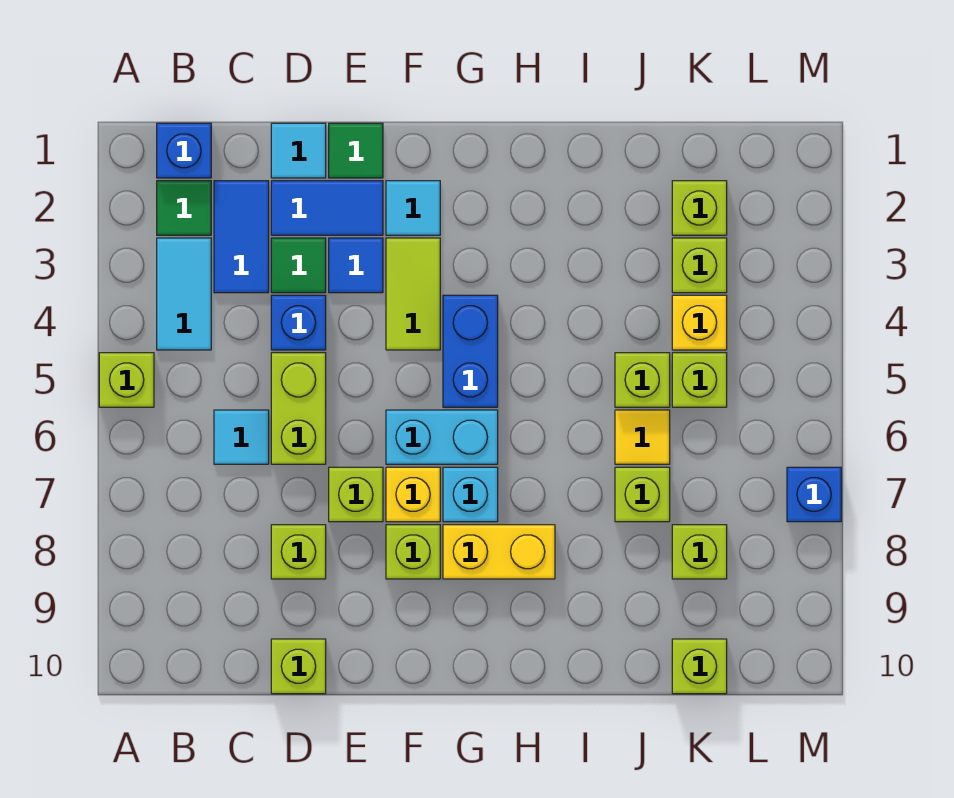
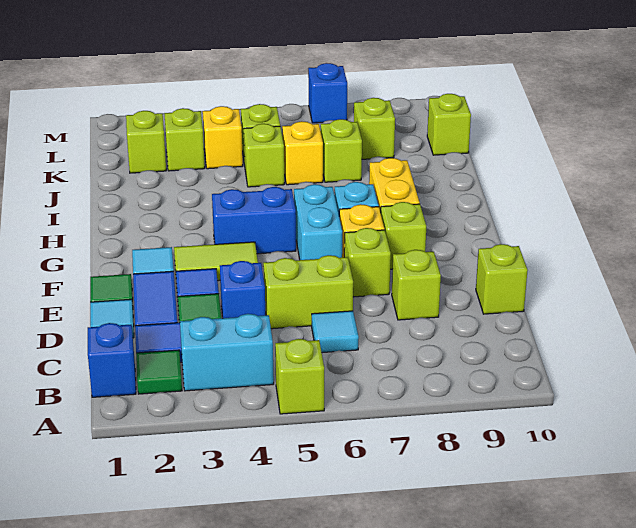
cyan tile B3:B4 level 1 -> cyan brick B3:B4 level 1
yellow tile J6 level 1 -> yellow brick J6 level 1

